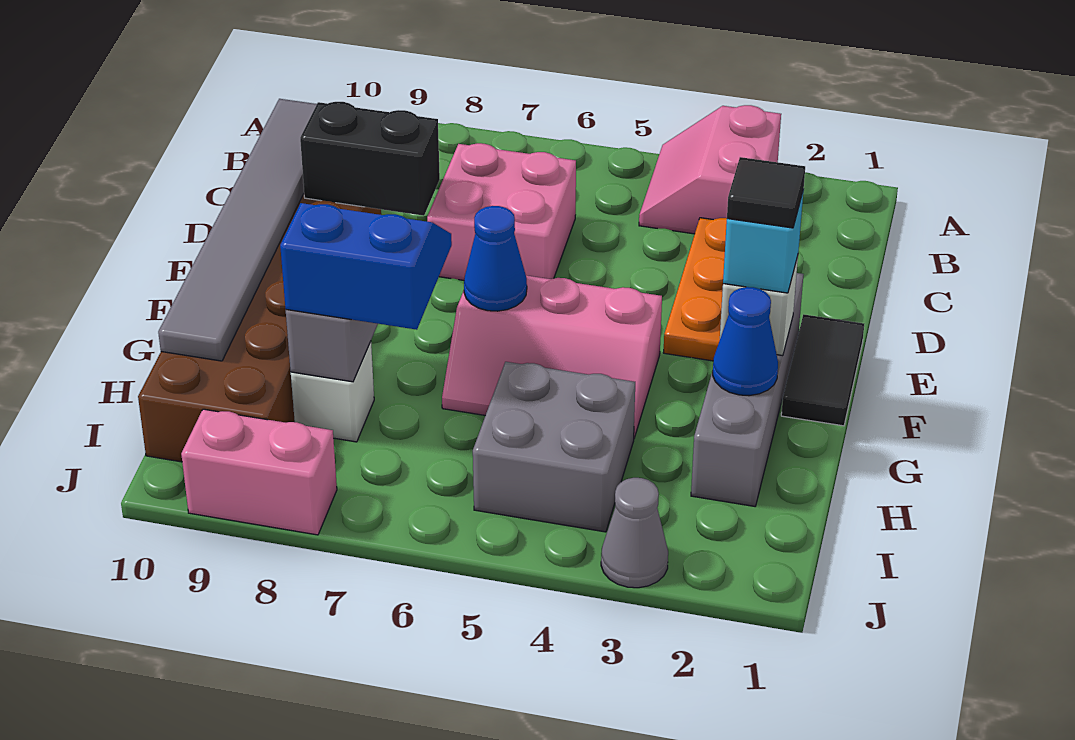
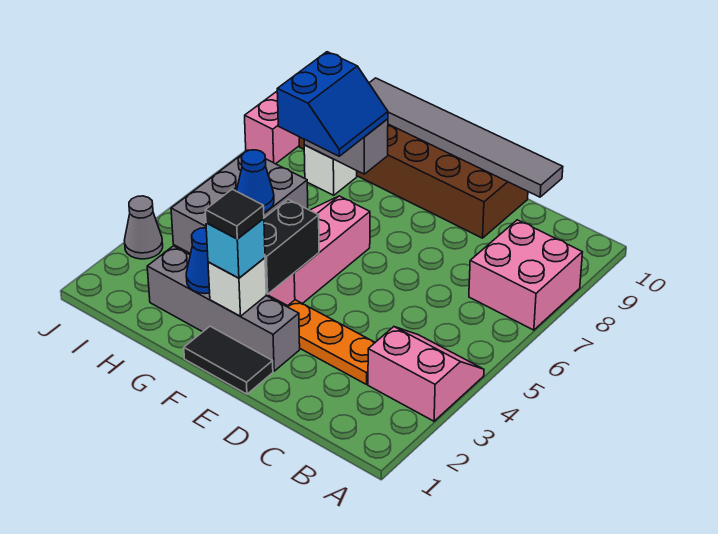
pink brick C6:D7 level 1 -> pink brick A7:B8 level 1
black brick D8:D9 level 2 -> black brick F3:F4 level 2
blue cone F6 level 2 -> blue cone H5 level 2
grey brick H4:I5 level 1 -> grey brick H4:I6 level 1

